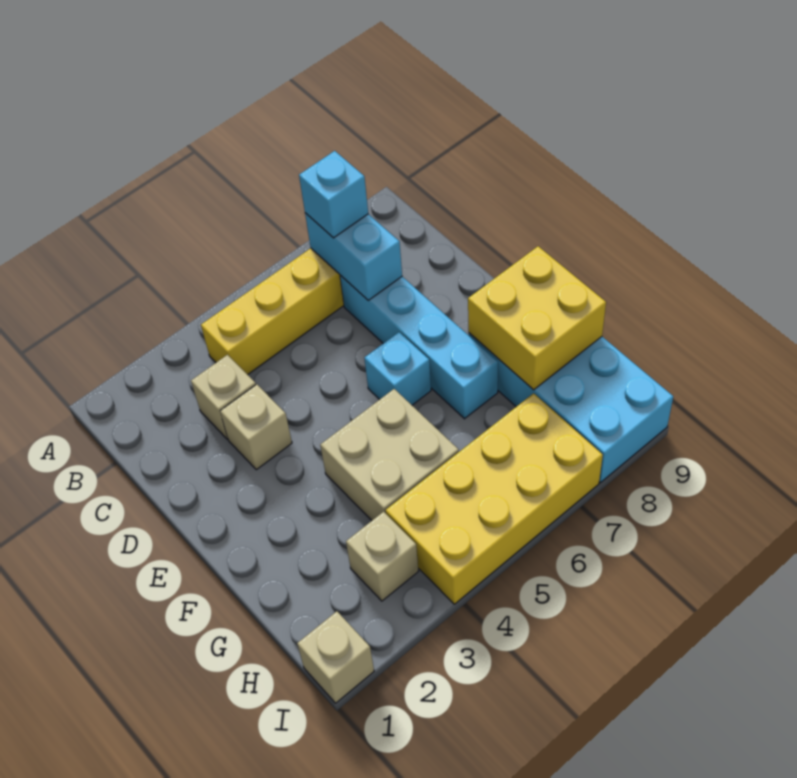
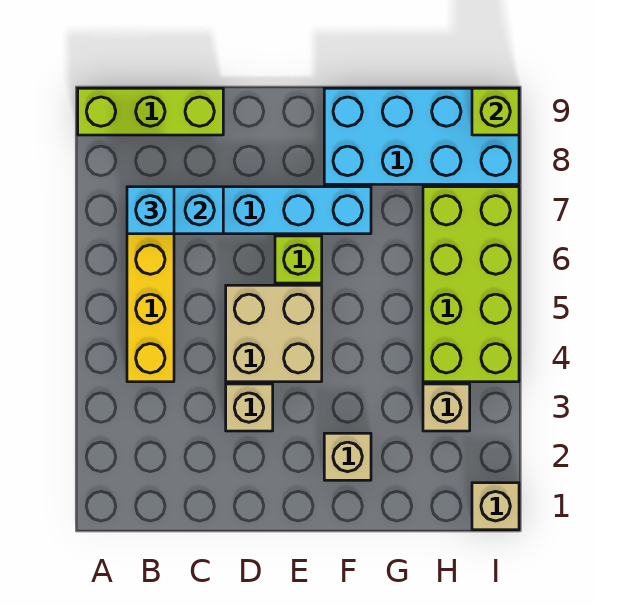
none -> lime brick A9:C9 level 1
tan brick C3 level 1 -> tan brick F2 level 1
cyan brick E6 level 1 -> lime brick E6 level 1
tan brick F4:G5 level 1 -> tan brick D4:E5 level 1
yellow brick F8:G9 level 2 -> none
yellow brick H4:I7 level 1 -> lime brick H4:I7 level 1
none -> lime brick I9 level 2

